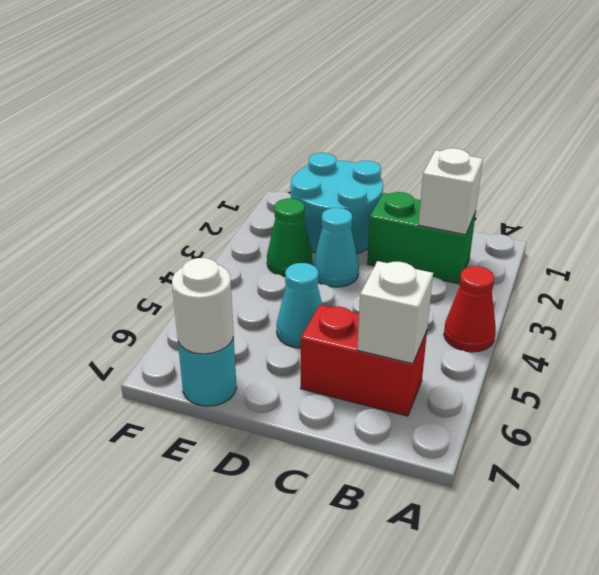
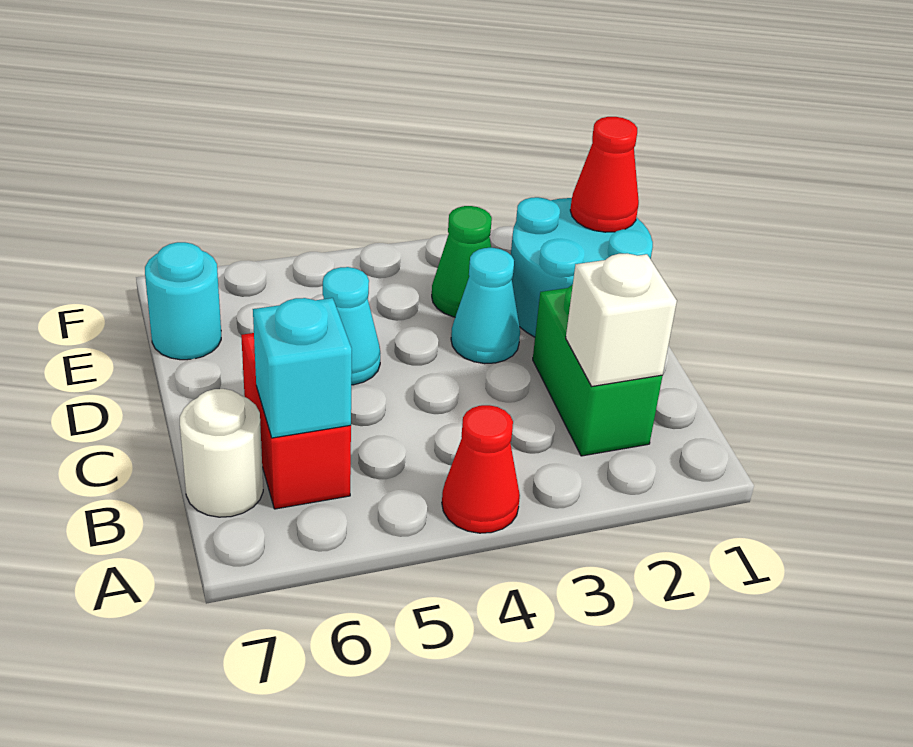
white brick B6 level 2 -> cyan brick B6 level 2
none -> red cone E1 level 2
white round brick E7 level 2 -> white round brick B7 level 1

